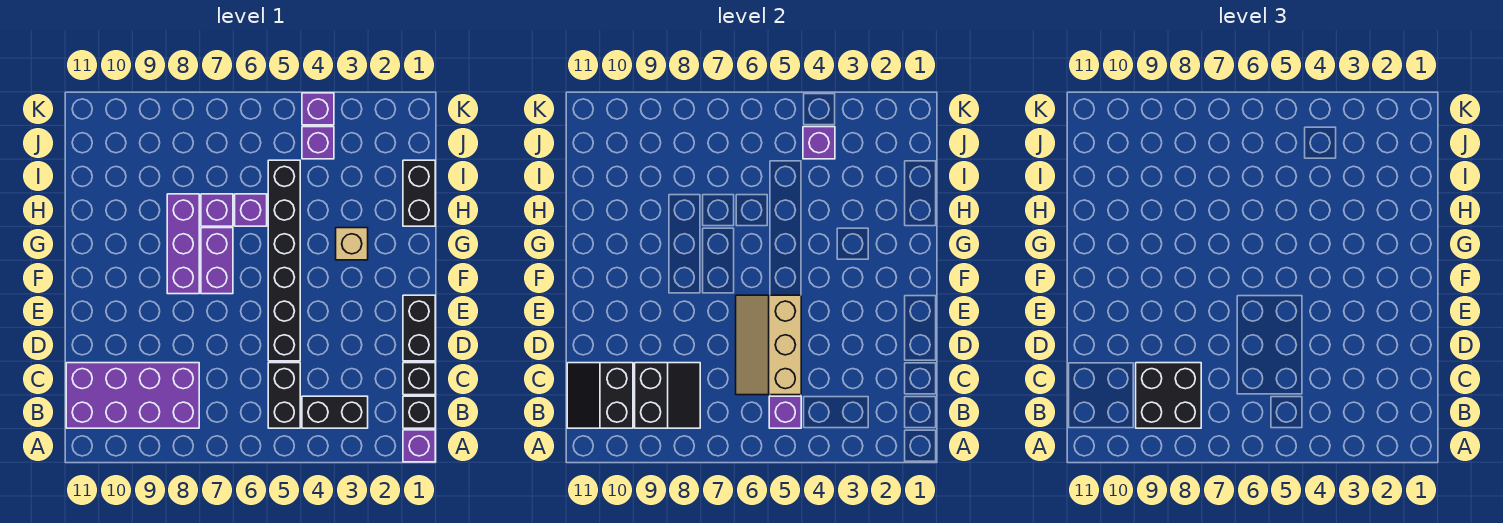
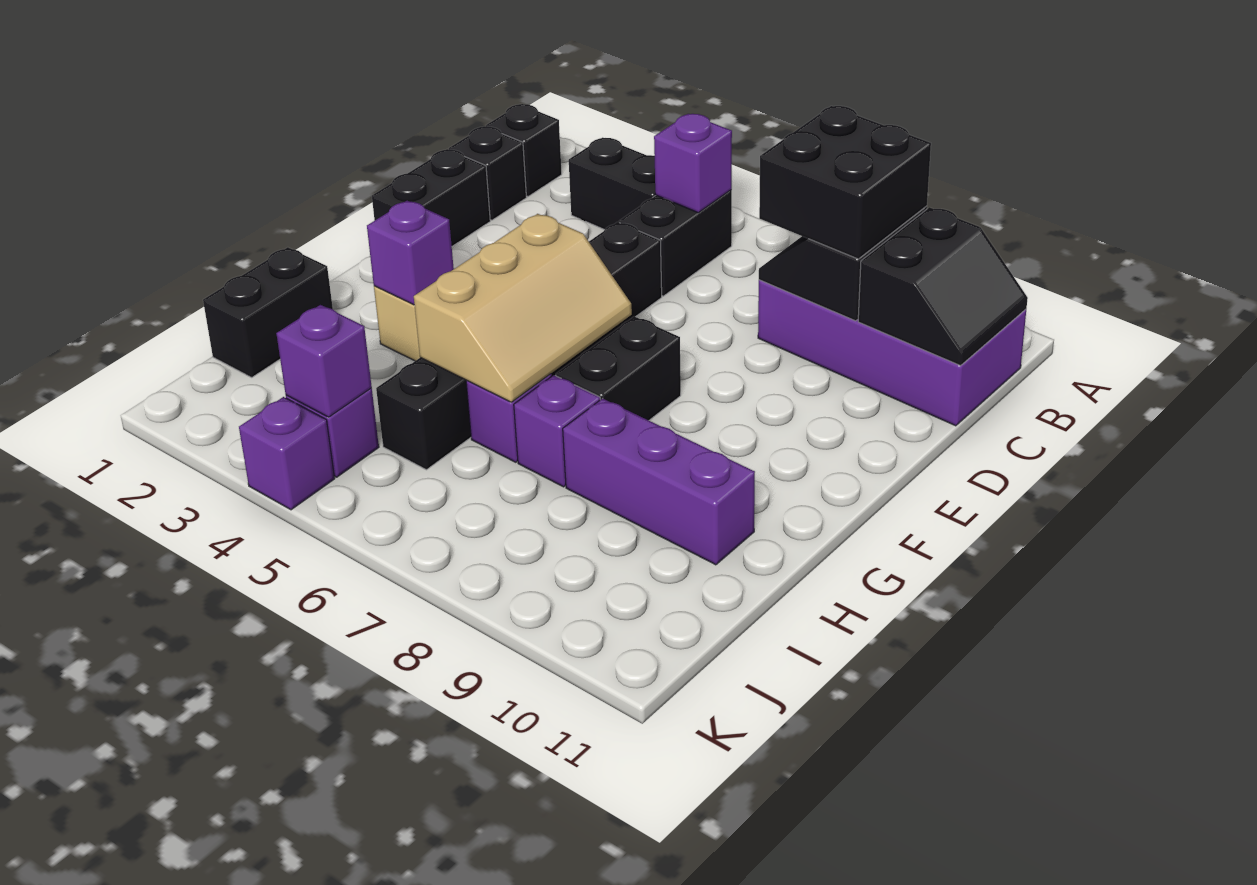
purple brick A1 level 1 -> purple brick G3 level 2
tan slope C5:E6 level 2 top 5 -> tan slope F5:H6 level 2 top 5
purple brick F7:G7 level 1 -> black brick F7:G7 level 1
purple brick F8:H8 level 1 -> purple brick H8:H10 level 1

